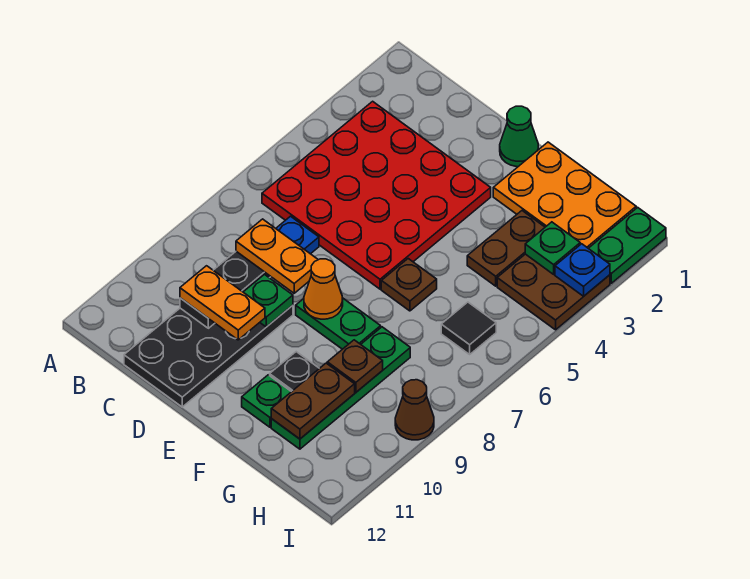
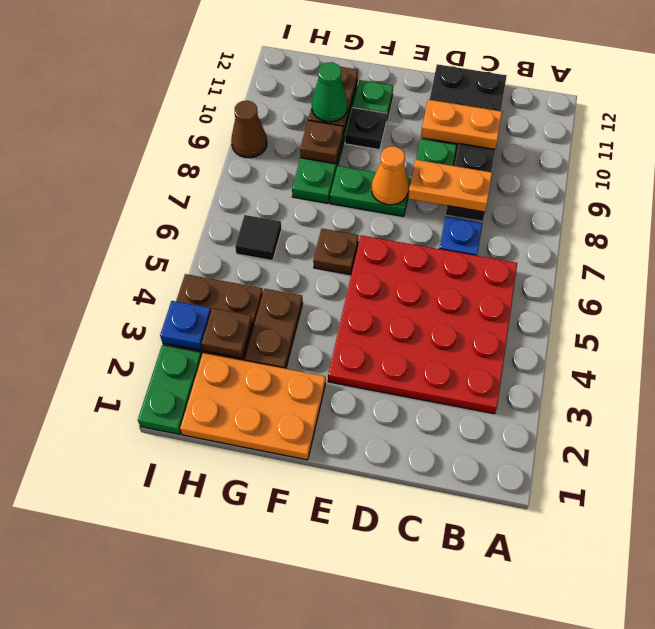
green cone E1 level 1 -> green cone G10 level 3
green plate H3 level 2 -> brown plate H3 level 2

